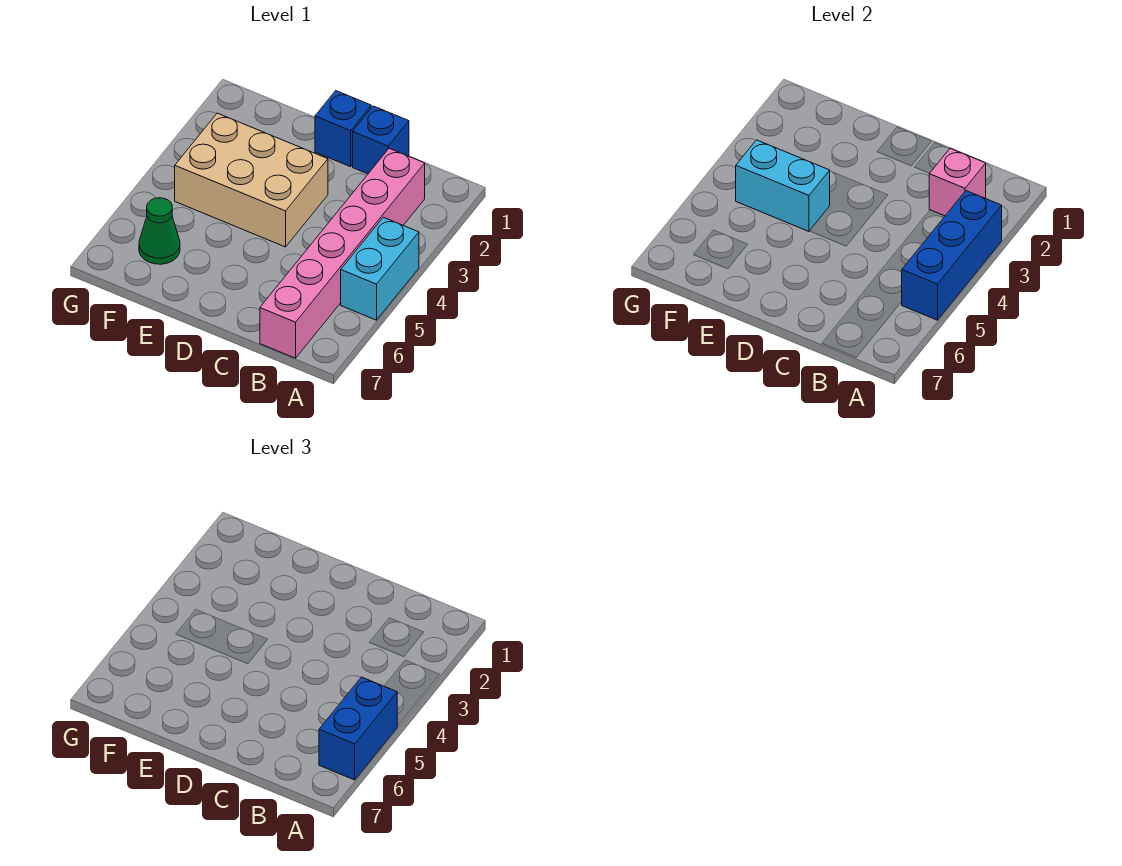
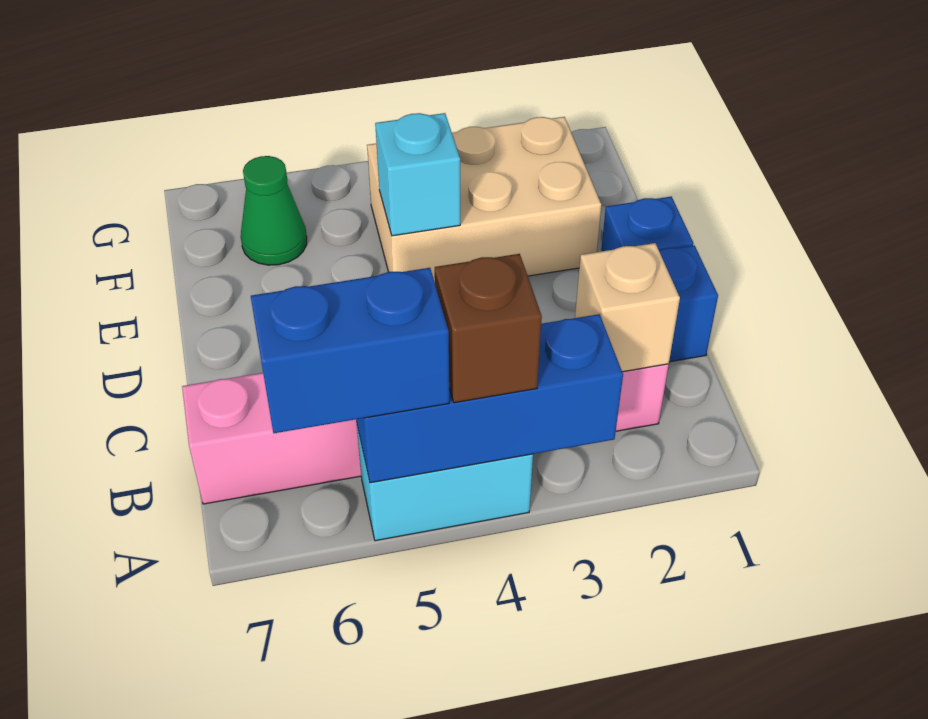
none -> brown brick A4 level 3
pink brick B2 level 2 -> tan brick B2 level 2
tan brick D3:F4 level 1 -> tan brick E2:F4 level 1
cyan brick E4:F4 level 2 -> cyan brick E4 level 2

